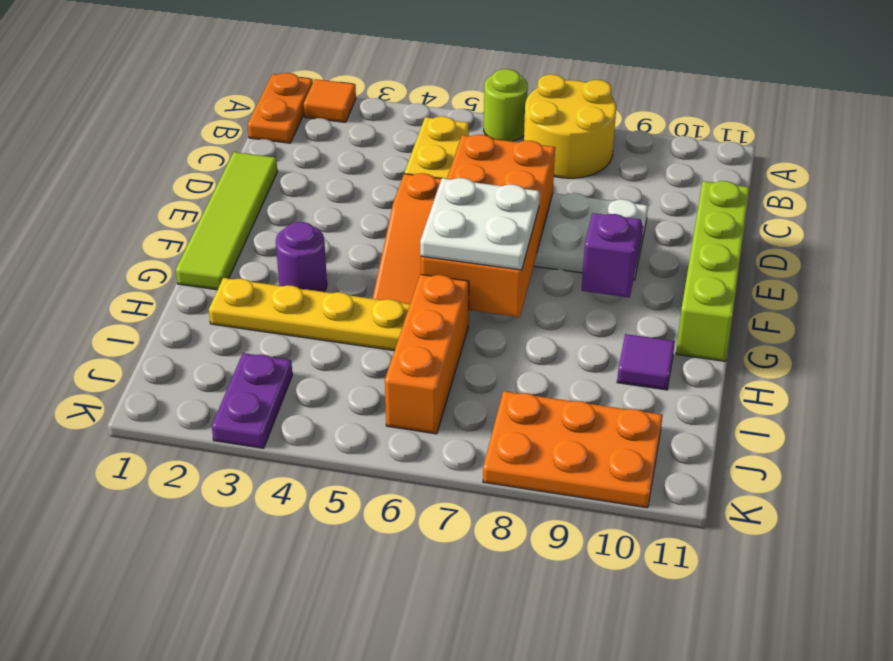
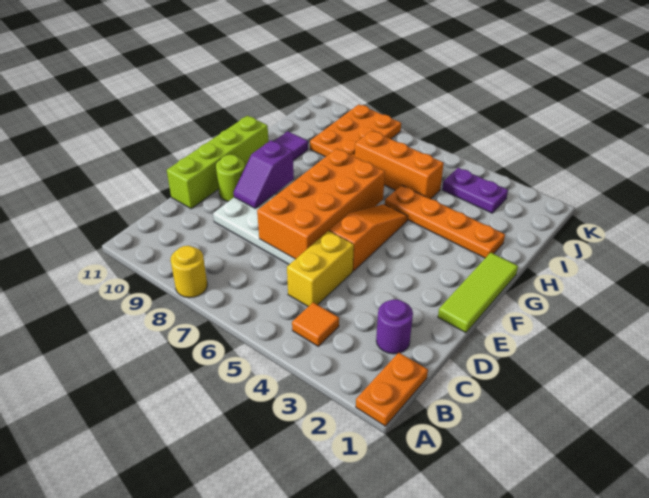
orange tile A2 level 1 -> orange tile B4 level 1
lime round brick A6 level 1 -> lime round brick E10 level 1
yellow round brick A7:B8 level 1 -> yellow round brick A8 level 1
lime tile D1:G1 level 1 -> lime tile E1:G1 level 1
white plate F6:G7 level 3 -> none
purple round brick G3 level 1 -> purple round brick C2 level 1
yellow plate H2:H5 level 1 -> orange plate H2:H5 level 1
orange brick H6:J6 level 1 -> orange brick I5:I7 level 1
purple plate J3:K3 level 1 -> purple plate J3:J4 level 1
orange plate J8:K10 level 1 -> orange plate I8:K9 level 1

